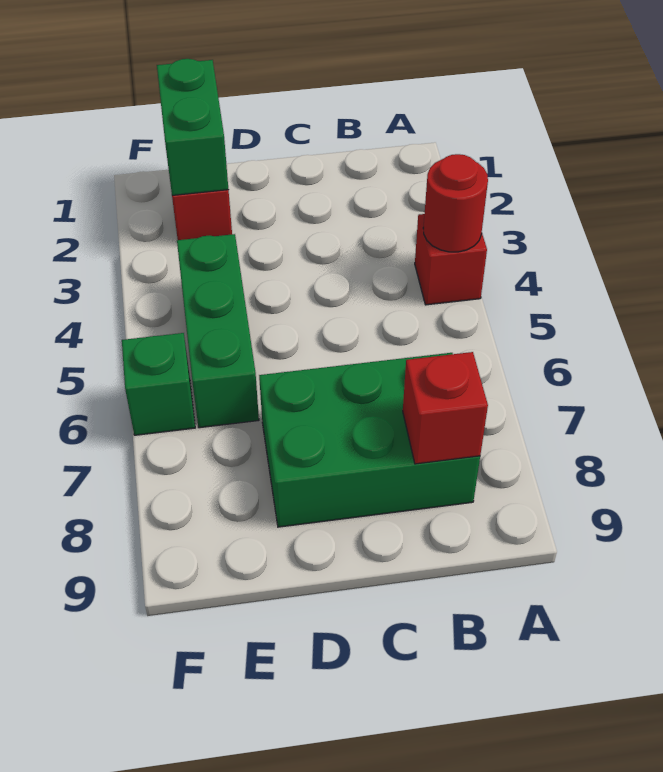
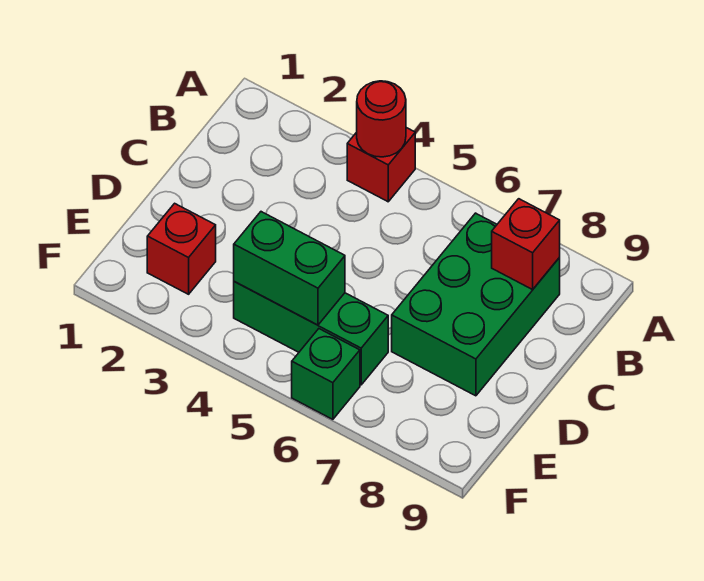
green brick E1:E2 level 2 -> green brick E4:E5 level 2

